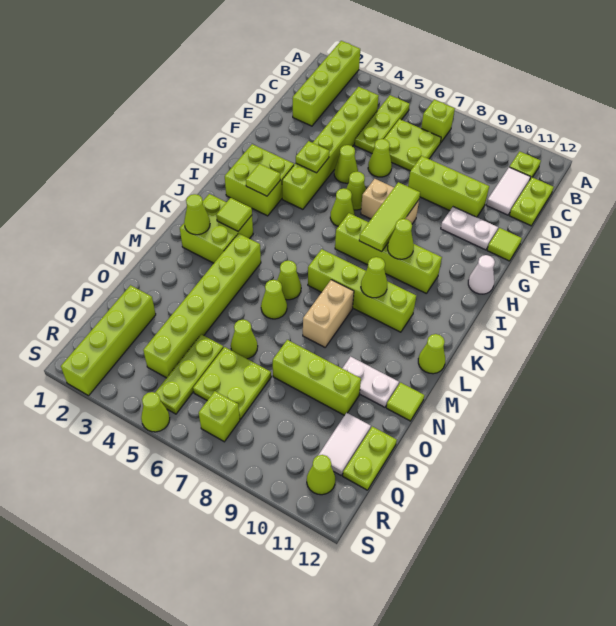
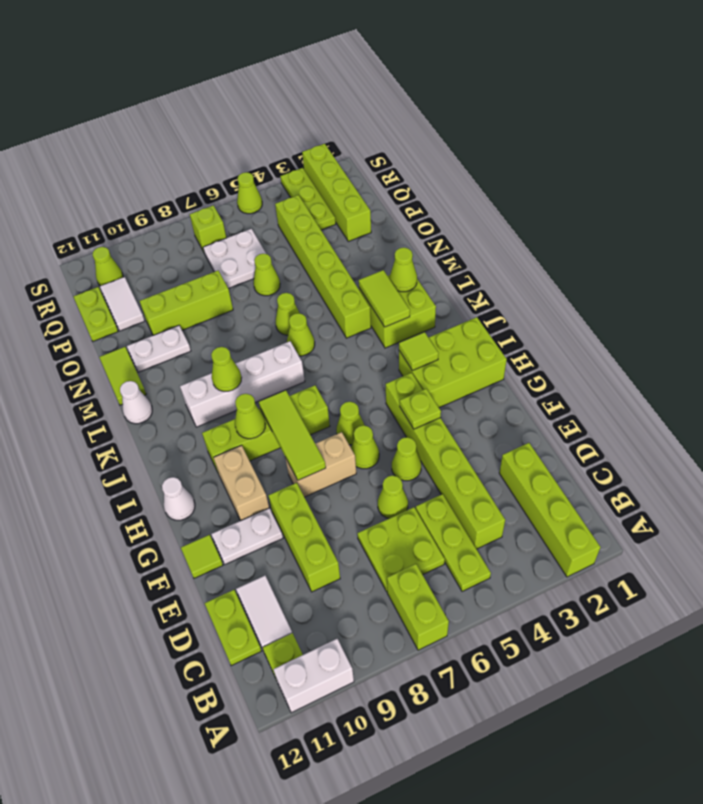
none -> white brick A10:A11 level 1
lime brick B7 level 1 -> lime brick A7:B7 level 1
lime brick E8:E10 level 1 -> lime brick D9:F9 level 1
lime brick H2:I3 level 1 -> lime brick H1:I3 level 1
lime tile K3 level 2 -> lime tile K3:L3 level 2
lime brick K7:K10 level 1 -> white brick K7:K10 level 1
tan brick L8:M8 level 1 -> tan brick G10:H10 level 1
lime cone L12 level 1 -> white cone L12 level 1
lime tile N12 level 1 -> lime tile M12:N12 level 1
lime plate P5:R5 level 1 -> lime plate Q3:S3 level 1
lime plate P6:Q7 level 1 -> white plate P6:Q7 level 1

